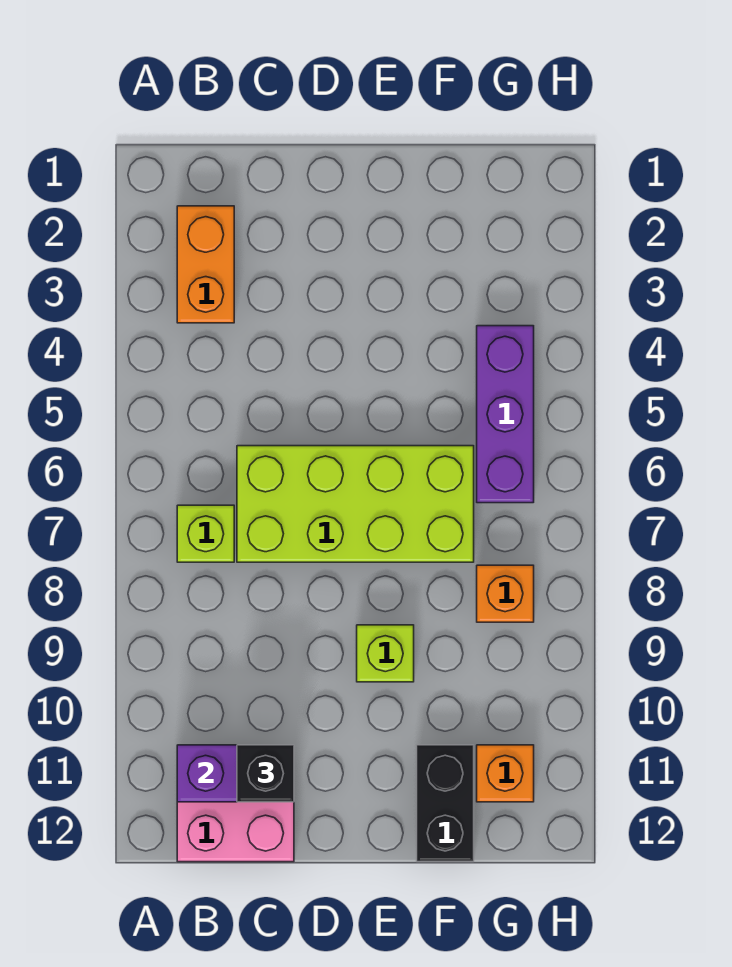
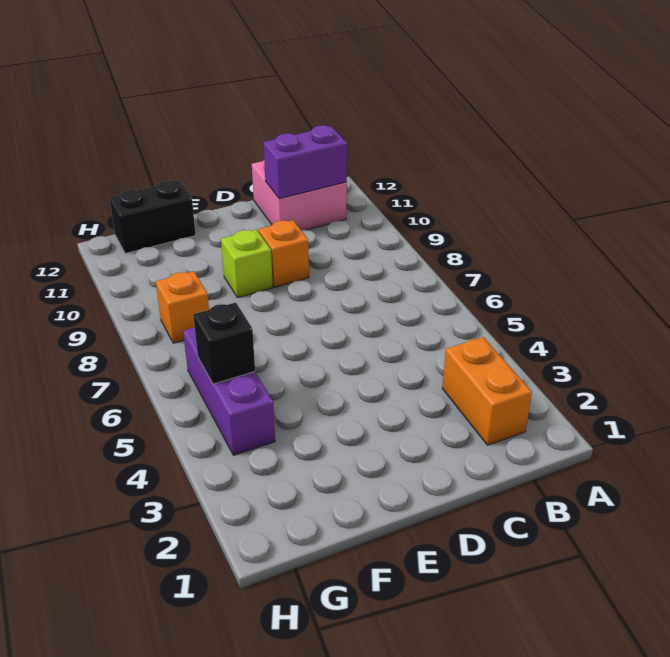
lime brick B7 level 1 -> none
lime brick C6:F7 level 1 -> none
black brick C11 level 3 -> black brick G5 level 2
black brick F11:F12 level 1 -> black brick F12:G12 level 1
orange brick G11 level 1 -> orange brick D9 level 1

